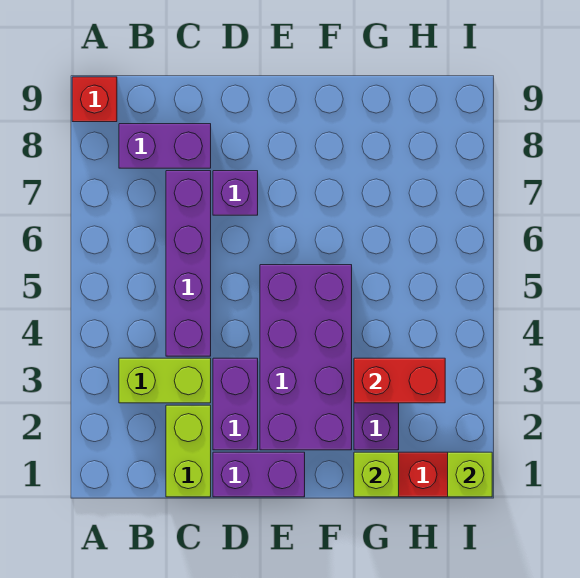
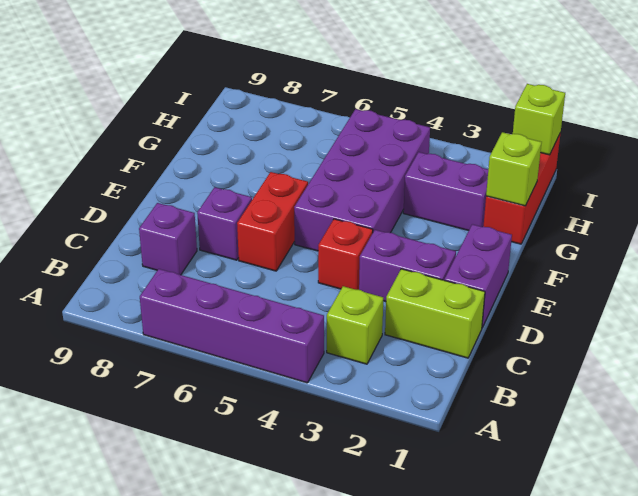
red brick A9 level 1 -> red brick D4 level 1
lime brick B3:C3 level 1 -> lime brick B3 level 1
purple brick B8:C8 level 1 -> purple brick C8 level 1
purple brick C4:C7 level 1 -> purple brick A4:A7 level 1
purple brick E2:F5 level 1 -> purple brick E4:H5 level 1
red brick G3:H3 level 2 -> red brick D6:E6 level 1

